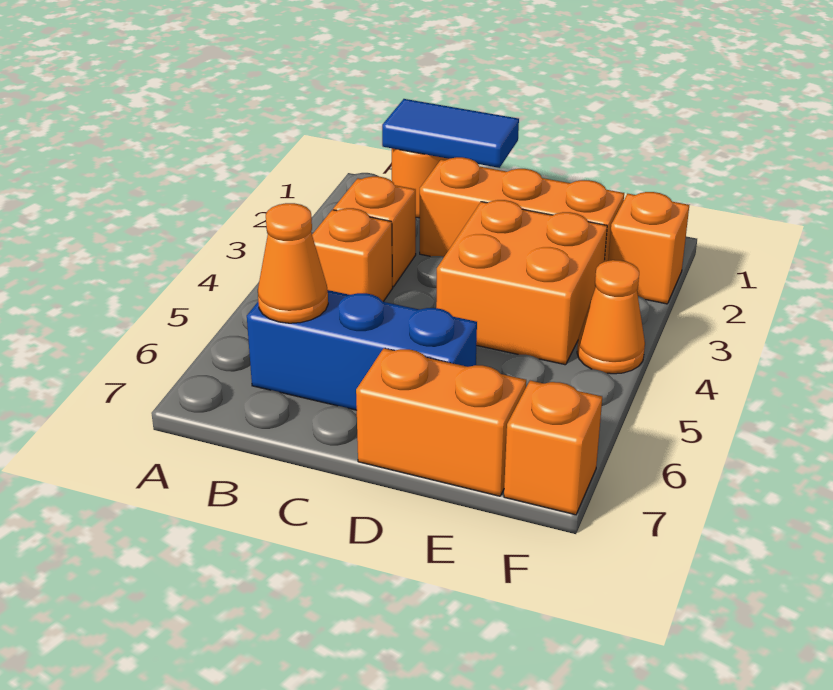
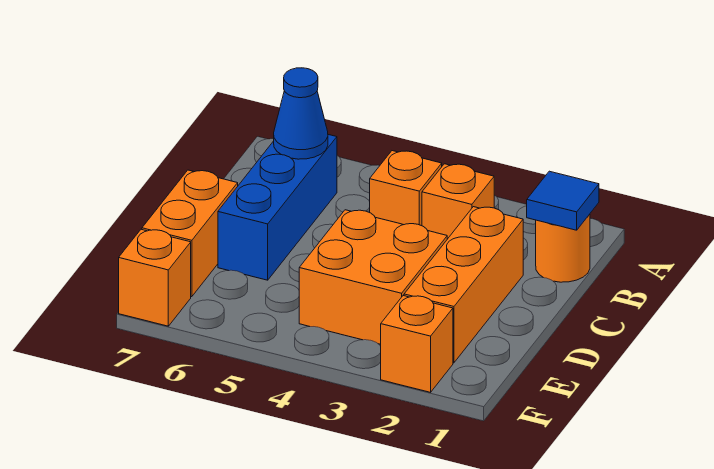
blue tile B1:C1 level 2 -> blue tile B1 level 2
orange cone B6 level 2 -> blue cone B6 level 2
orange cone F4 level 1 -> none

